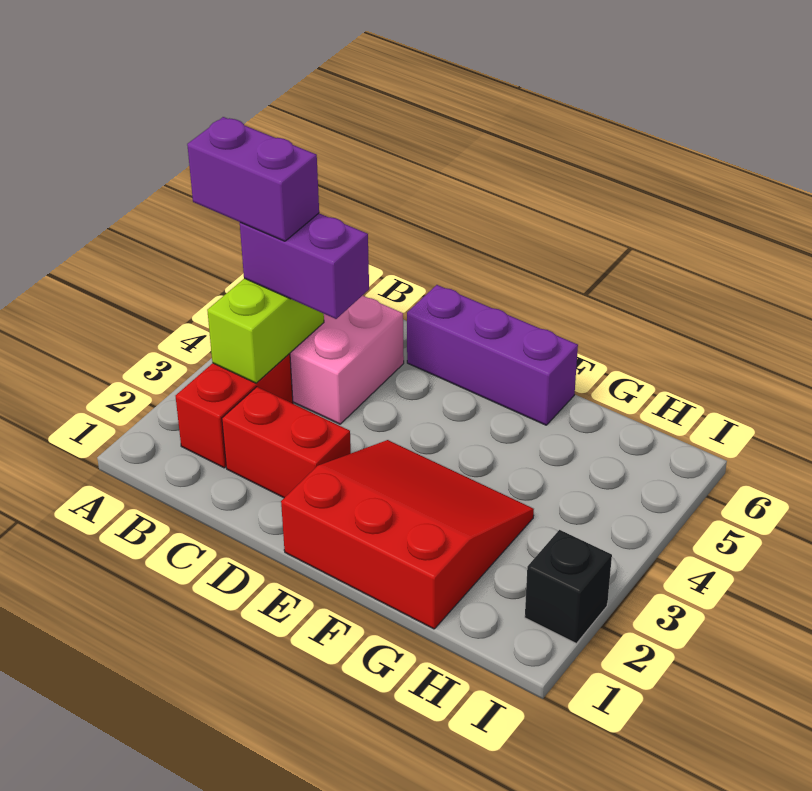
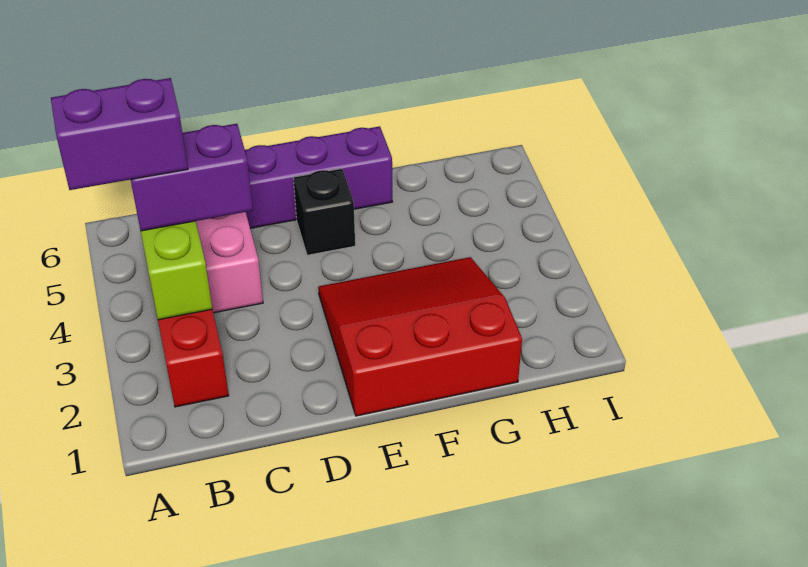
red brick C2:D2 level 1 -> none
black brick I2 level 1 -> black brick E5 level 1

